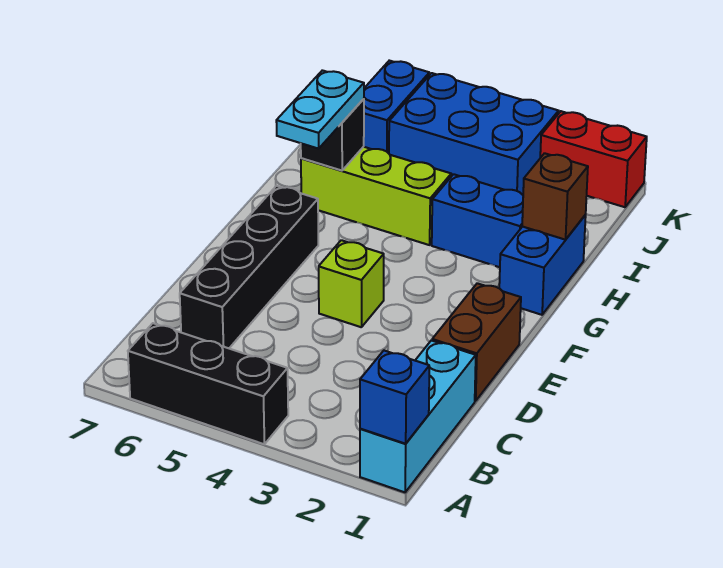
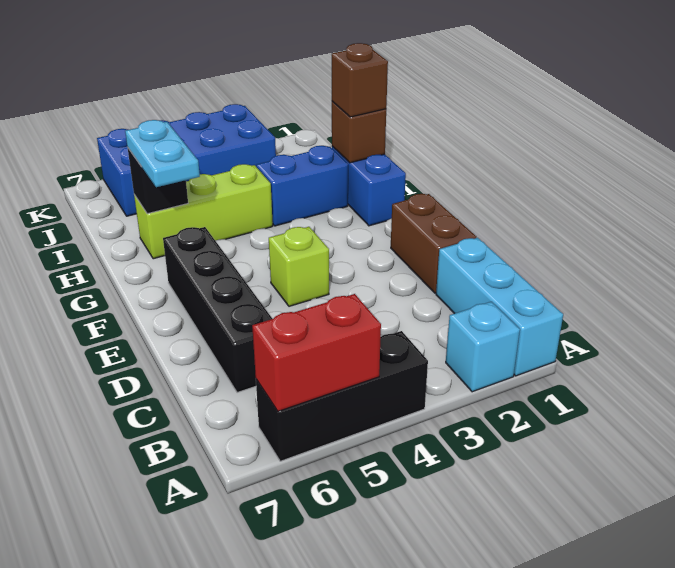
blue brick A1 level 2 -> none
none -> cyan brick A2 level 1
none -> brown brick H1 level 3
red brick K1:K2 level 1 -> red brick A5:A6 level 2

